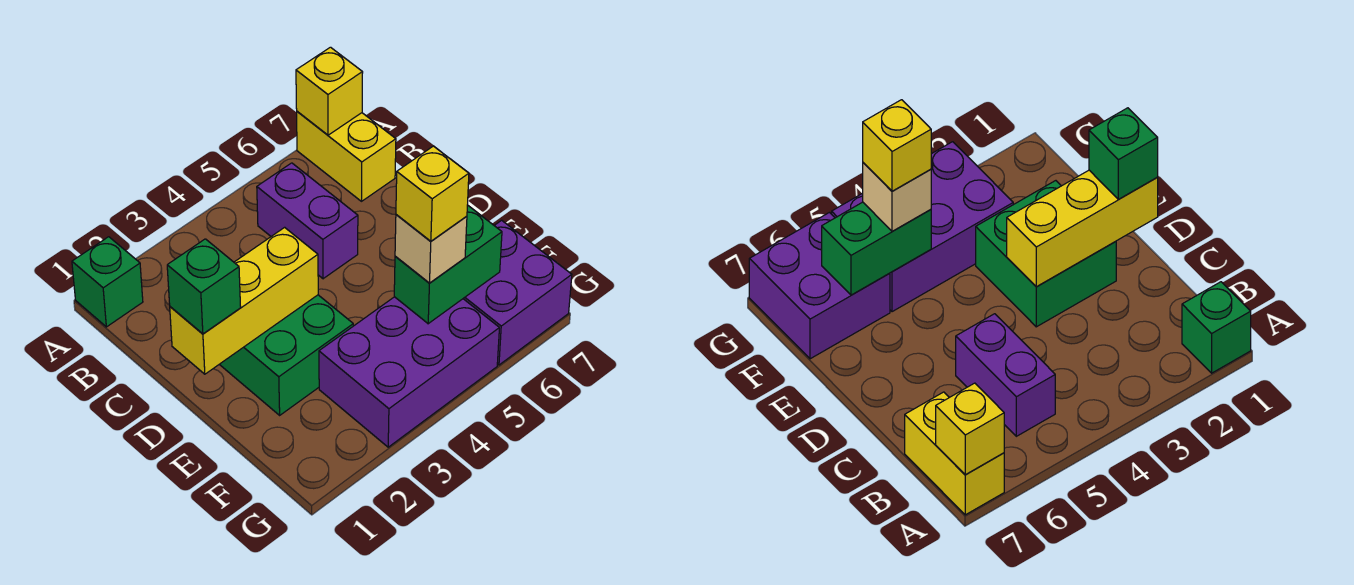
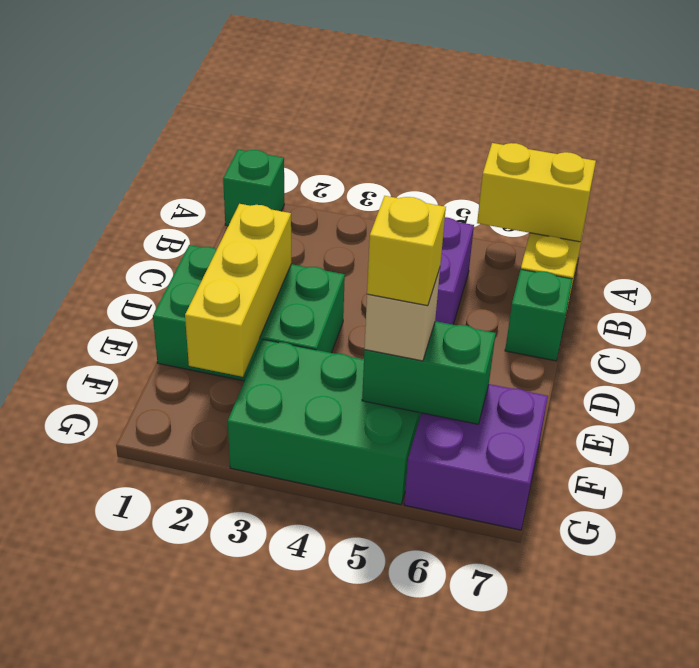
yellow brick A7 level 2 -> yellow brick A6:A7 level 2
yellow brick D1:D3 level 2 -> yellow brick D2:F2 level 2
green brick D1 level 3 -> green brick C7 level 1
green brick D2:E3 level 1 -> green brick D1:E3 level 1
purple brick F3:G5 level 1 -> green brick F3:G5 level 1

